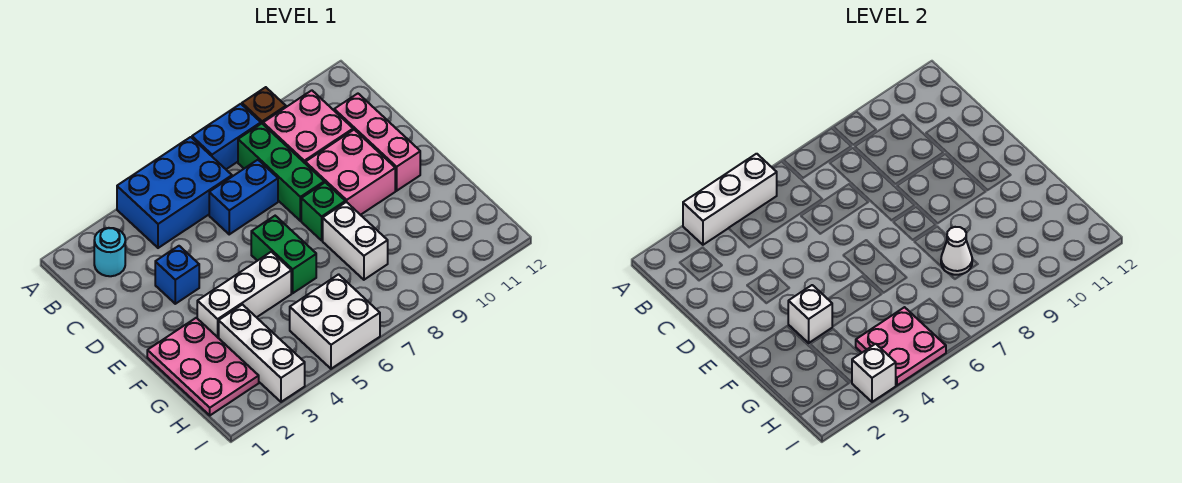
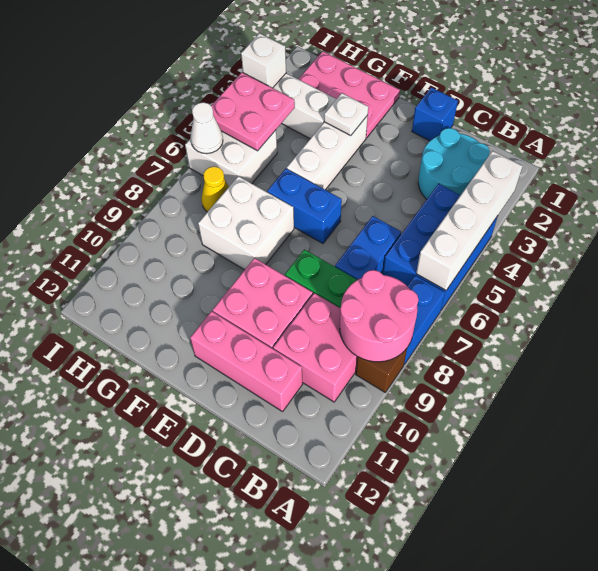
white brick A3:A5 level 2 -> white brick A3:A6 level 2
none -> pink round brick A8:B9 level 2
cyan round brick B2 level 1 -> cyan round brick B2:C3 level 1
blue brick D3 level 1 -> blue brick D1 level 1
green brick E6:F6 level 1 -> blue brick E6:F6 level 1
green brick E8 level 1 -> none
white brick F3 level 2 -> white plate F3 level 2
white brick F8:G8 level 1 -> white brick F7:G8 level 1
white cone G8 level 2 -> white cone I6 level 2
none -> yellow cone H7 level 1

